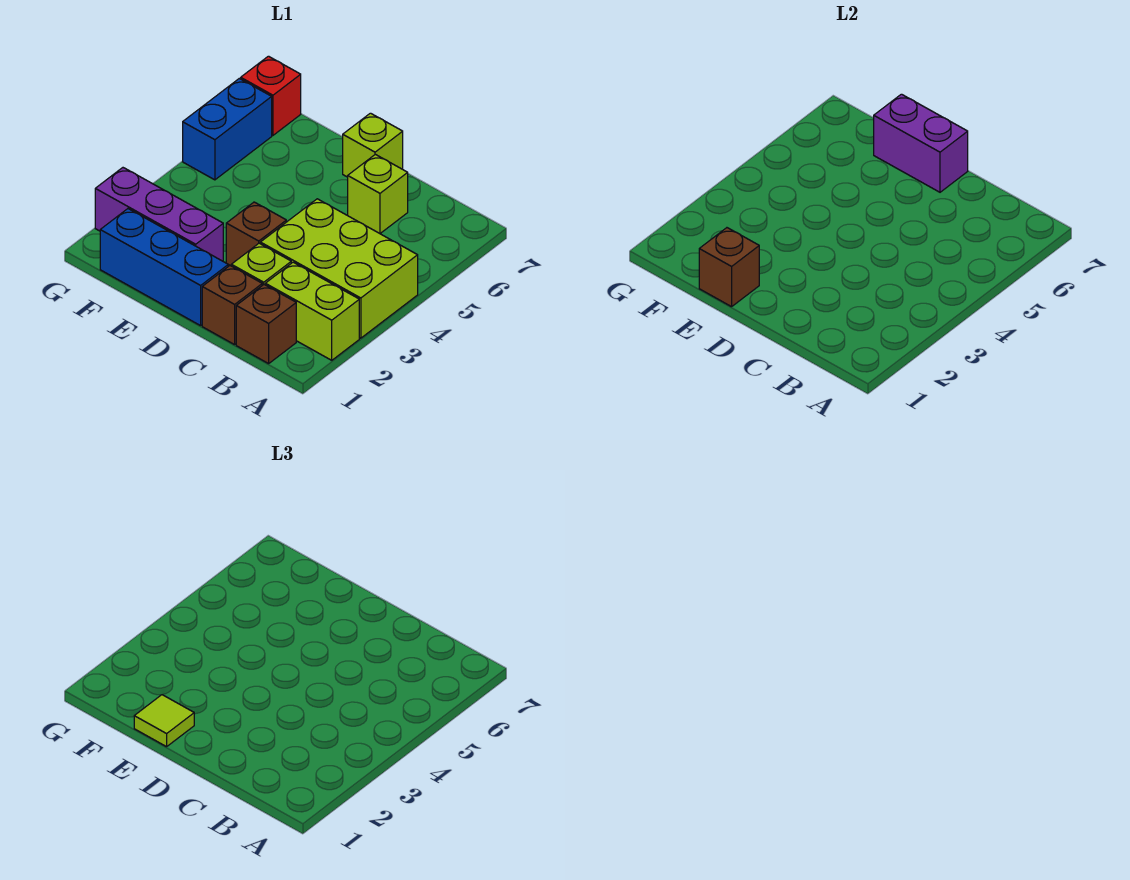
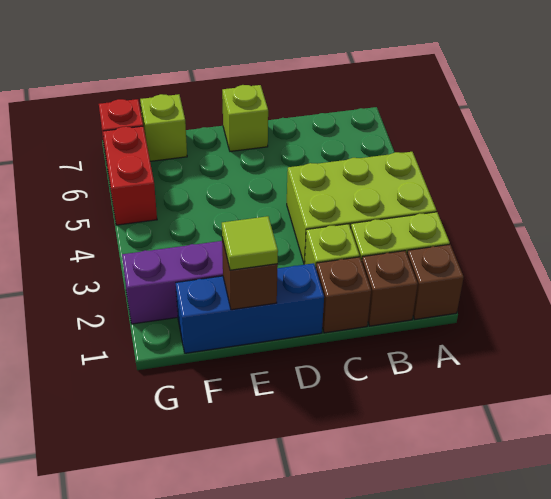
lime brick C6 level 1 -> lime brick F7 level 1
brown brick D3 level 1 -> brown brick A1 level 1
purple brick D7:E7 level 2 -> none
blue brick G5:G6 level 1 -> red brick G5:G6 level 1

